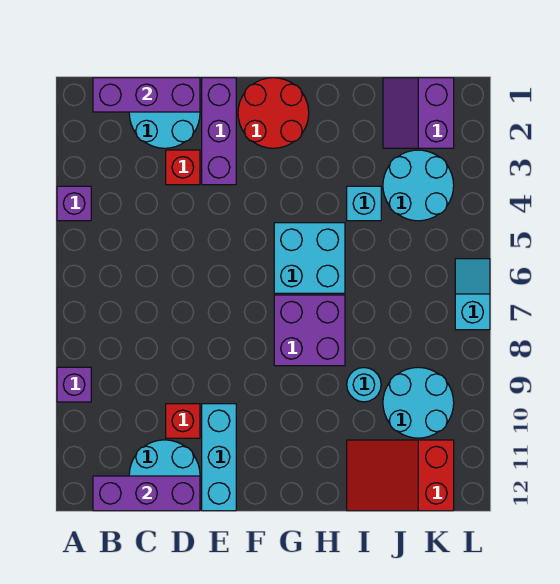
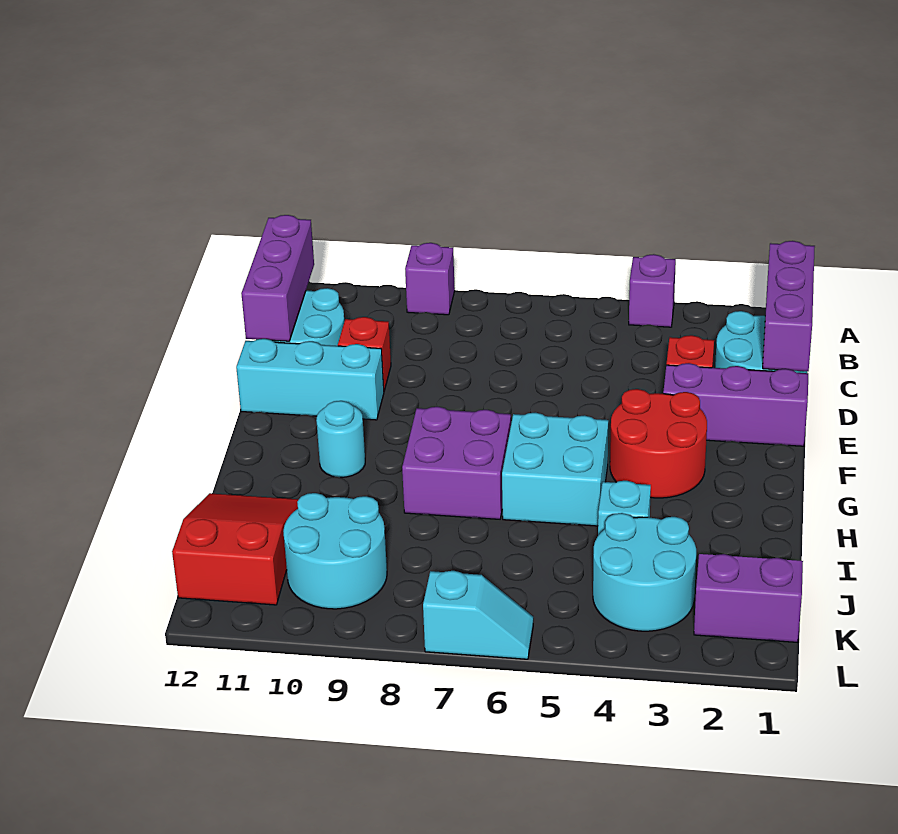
red round brick F1:G2 level 1 -> red round brick F3:G4 level 1
cyan round brick I9 level 1 -> cyan round brick G10 level 1

